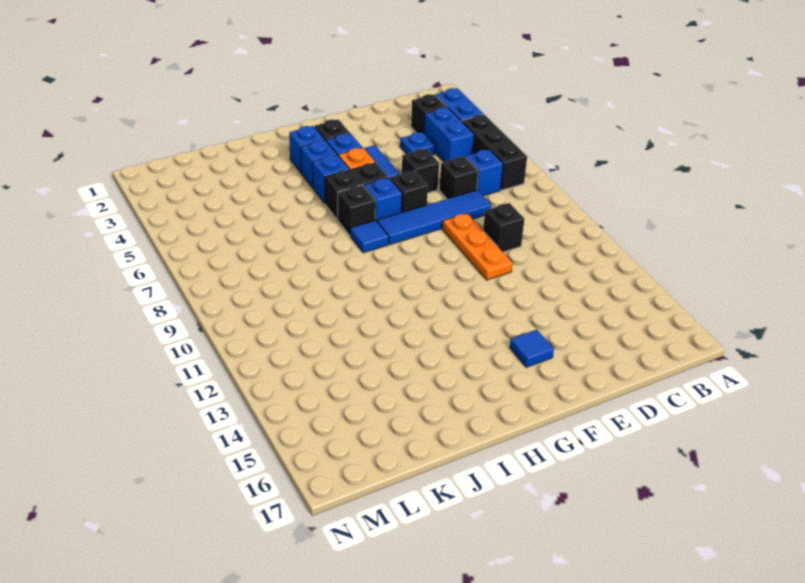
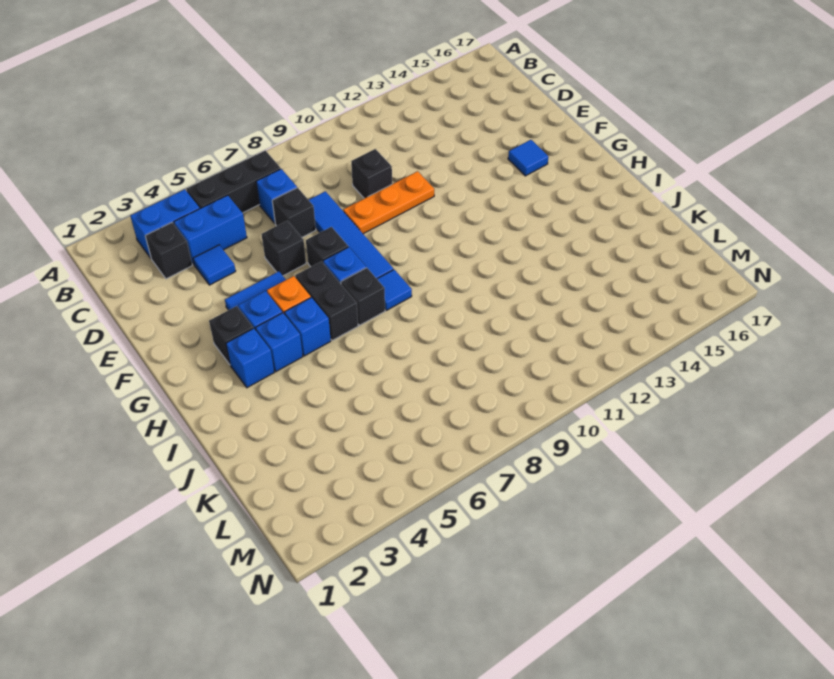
blue plate D4 level 1 -> blue tile D4 level 1

